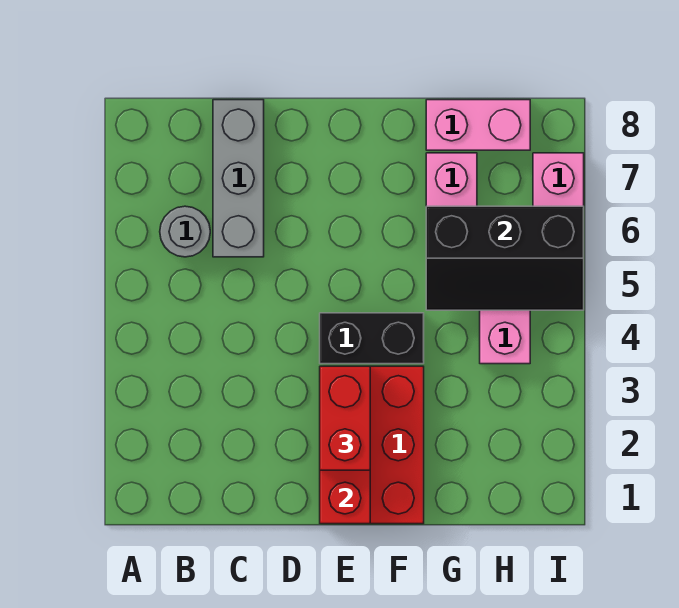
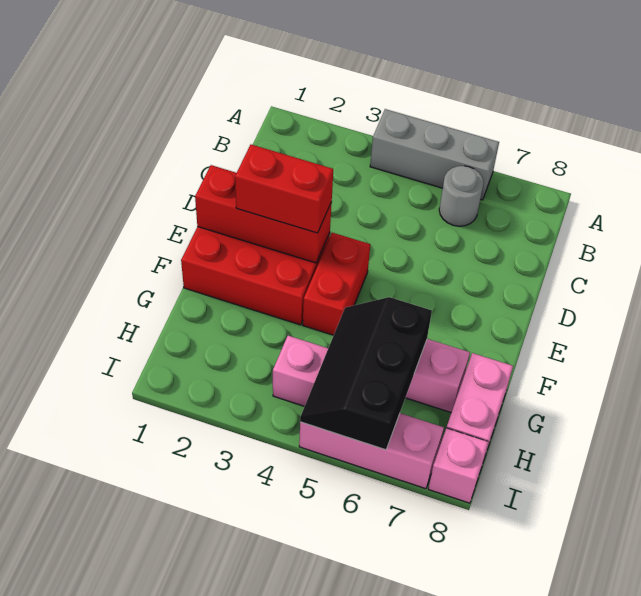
grey brick C6:C8 level 1 -> grey brick A4:A6 level 1
black brick E4:F4 level 1 -> red brick E4:F4 level 1
none -> pink brick I8 level 1

